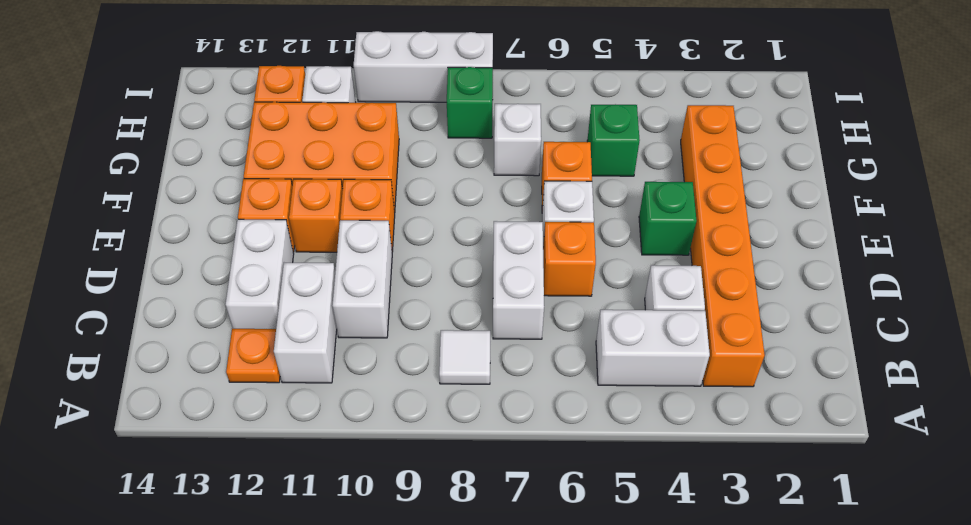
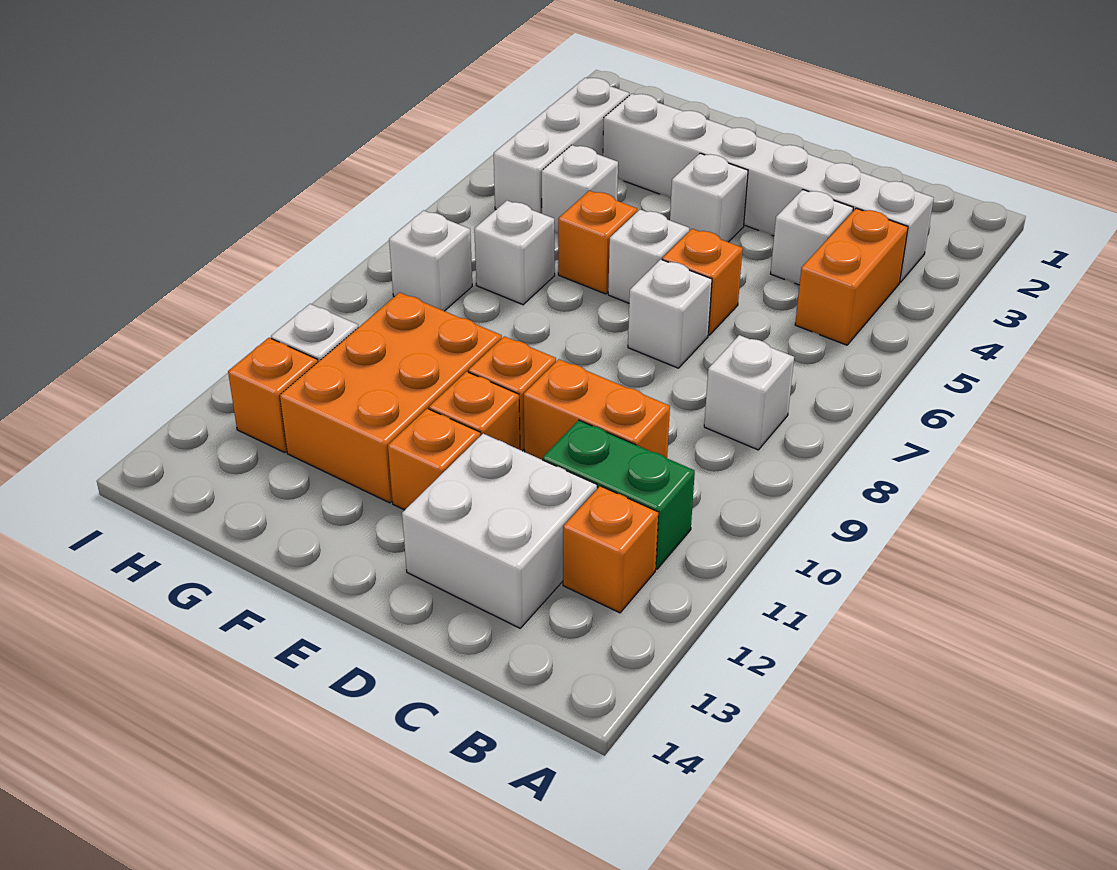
orange brick B3:G3 level 1 -> white brick B3:G3 level 1
white brick B4:B5 level 1 -> orange brick B4:B5 level 1
white tile B8 level 1 -> white brick B8 level 1
white brick B11:C11 level 1 -> green brick B11:C11 level 1
orange plate B12 level 1 -> orange brick B12 level 1
white brick C7:D7 level 1 -> white brick D7 level 1
white brick C10:D10 level 1 -> orange brick C10:D10 level 1
white brick C12:D12 level 1 -> white brick C12:D13 level 1
green brick E4 level 1 -> white brick E4 level 1
green brick G5 level 1 -> white brick G5 level 1
green brick H8 level 1 -> white brick H8 level 1
white brick I8:I10 level 1 -> white brick H3:H5 level 1

